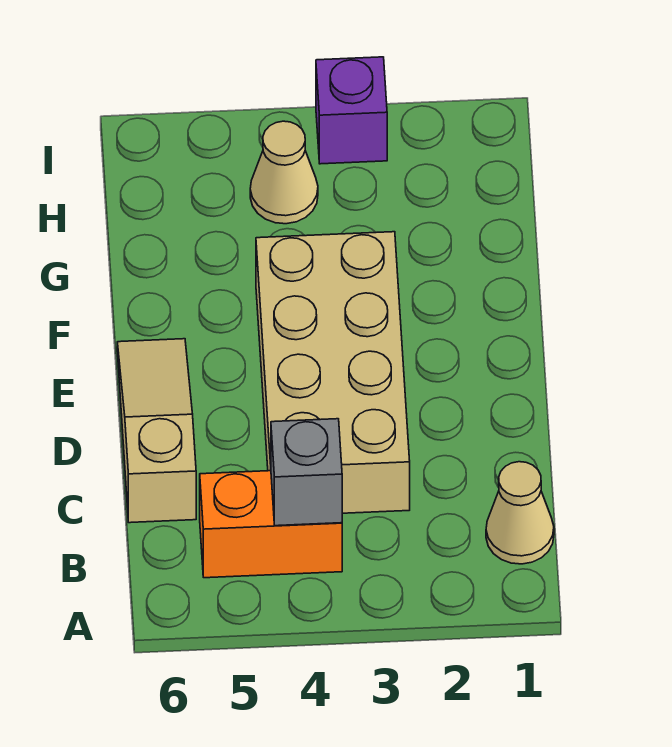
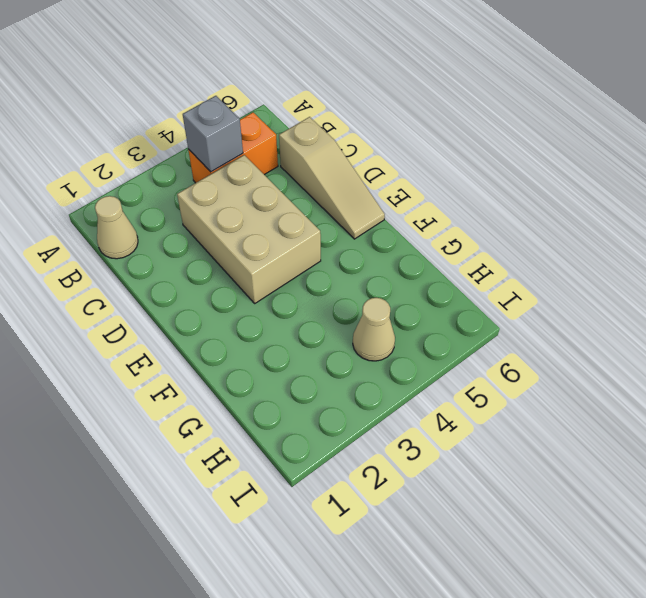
tan brick C3:F4 level 1 -> tan brick C3:E4 level 1
purple brick I3 level 1 -> none

